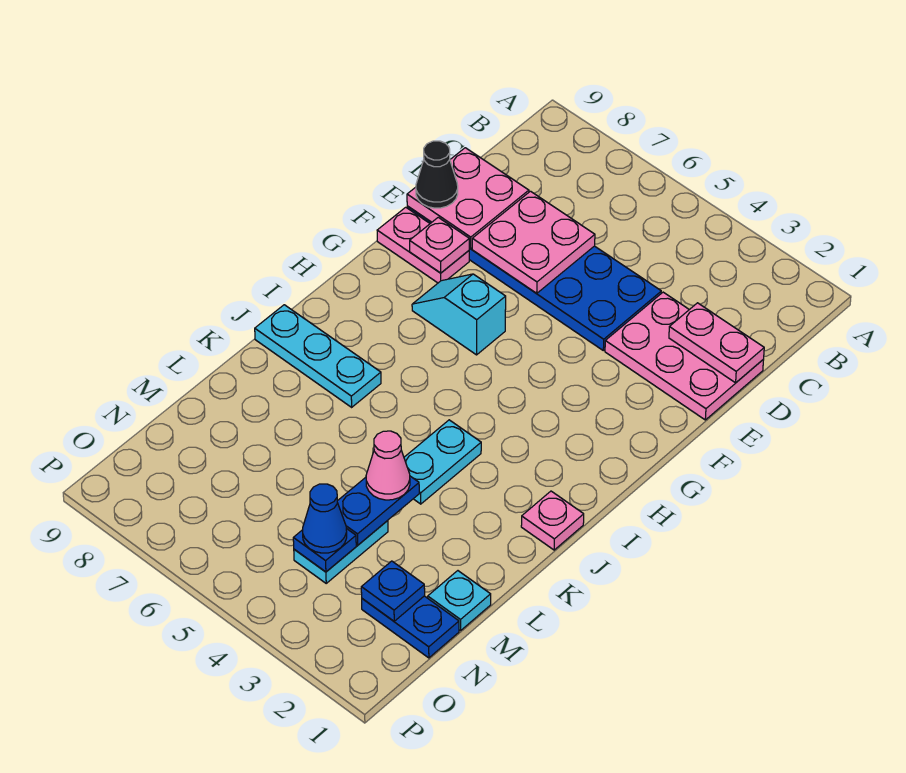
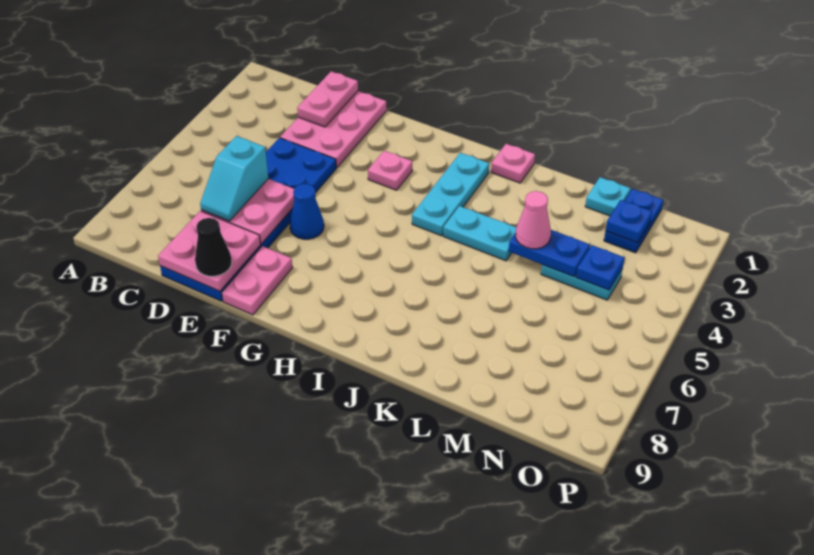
pink plate F8 level 2 -> pink plate G3 level 1
cyan slope G6:G7 level 1 top 6 -> cyan slope D6:D7 level 3 top 6
cyan plate J7:J9 level 1 -> cyan plate I2:I4 level 1
blue cone N4 level 3 -> blue cone F6 level 1

